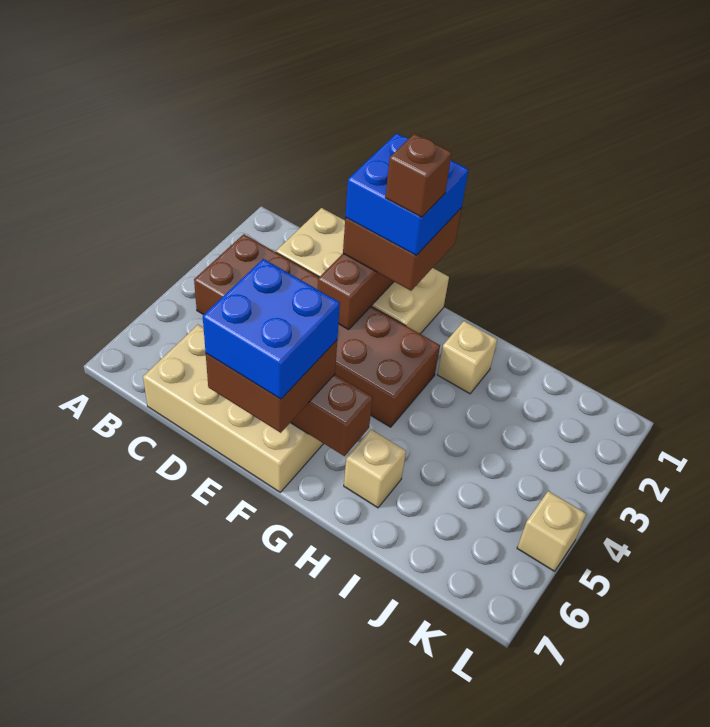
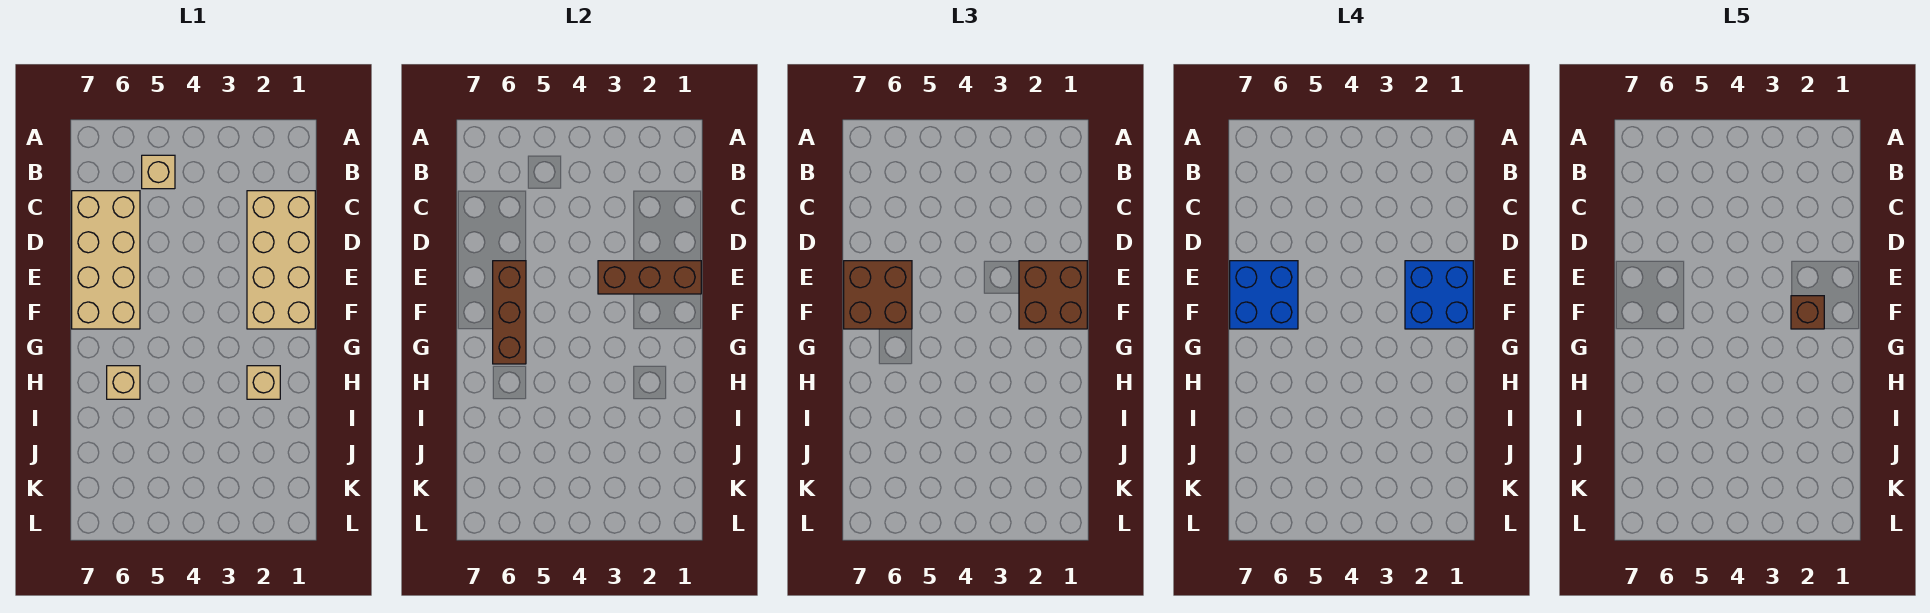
brown brick B3:G4 level 1 -> none
tan brick L5 level 1 -> tan brick B5 level 1

